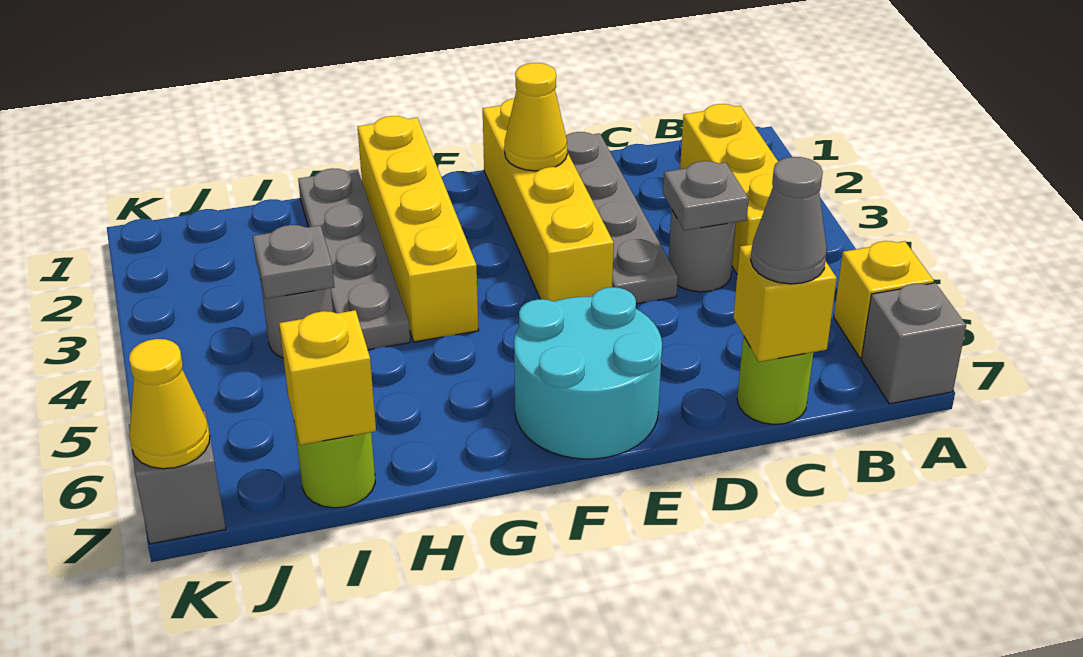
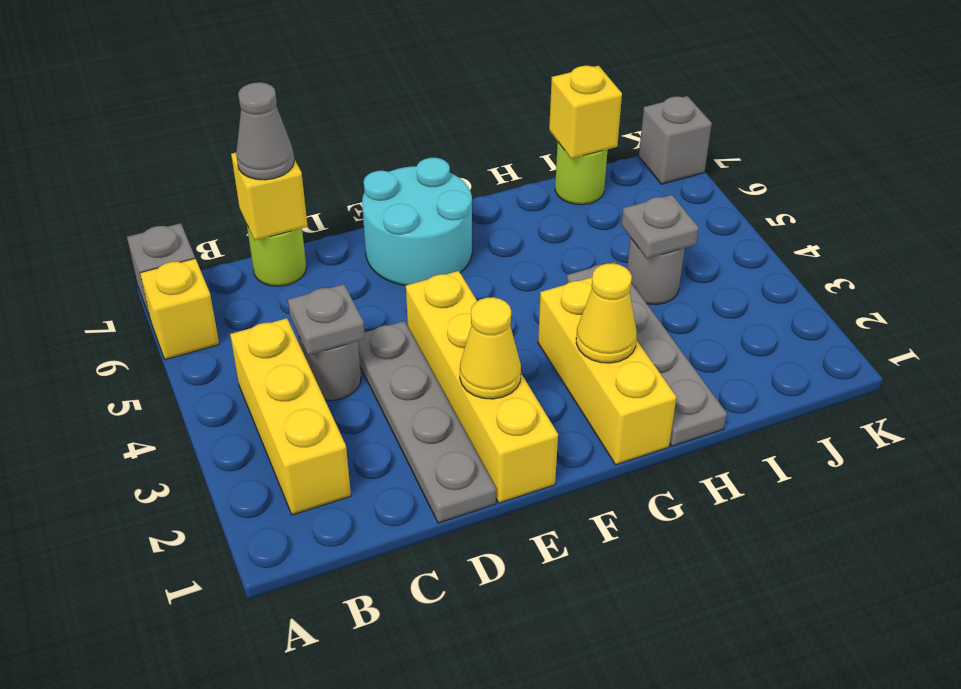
yellow brick G1:G4 level 1 -> yellow brick G1:G3 level 1
yellow cone K7 level 2 -> yellow cone G2 level 2

